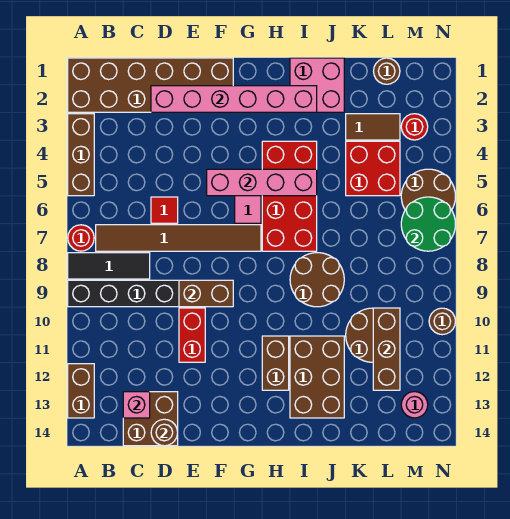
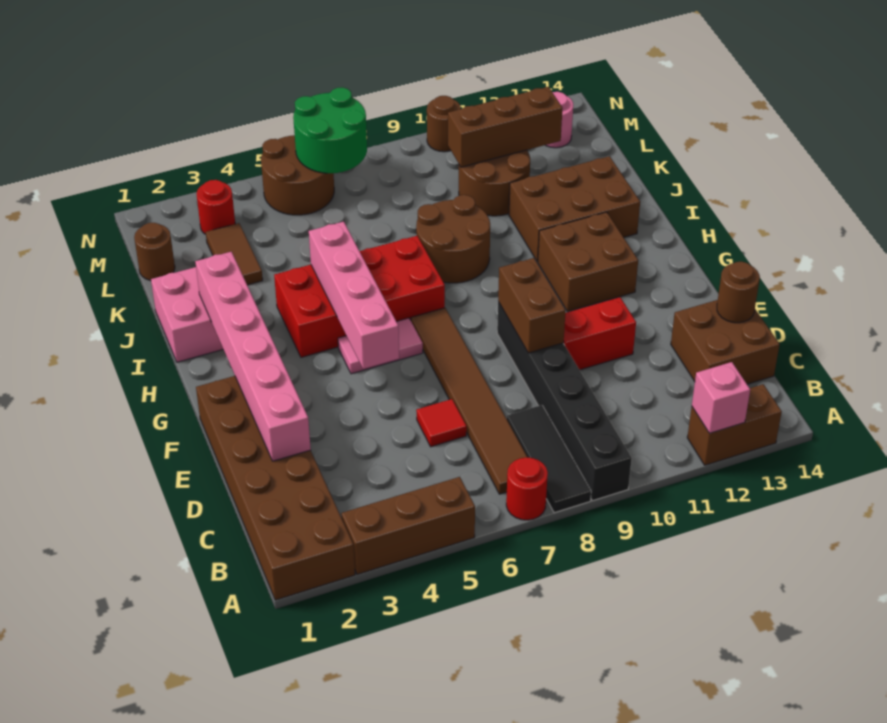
pink brick C13 level 2 -> pink brick A12 level 2
brown brick H11:H12 level 1 -> brown brick G11:H12 level 1
red brick K4:L5 level 1 -> none

